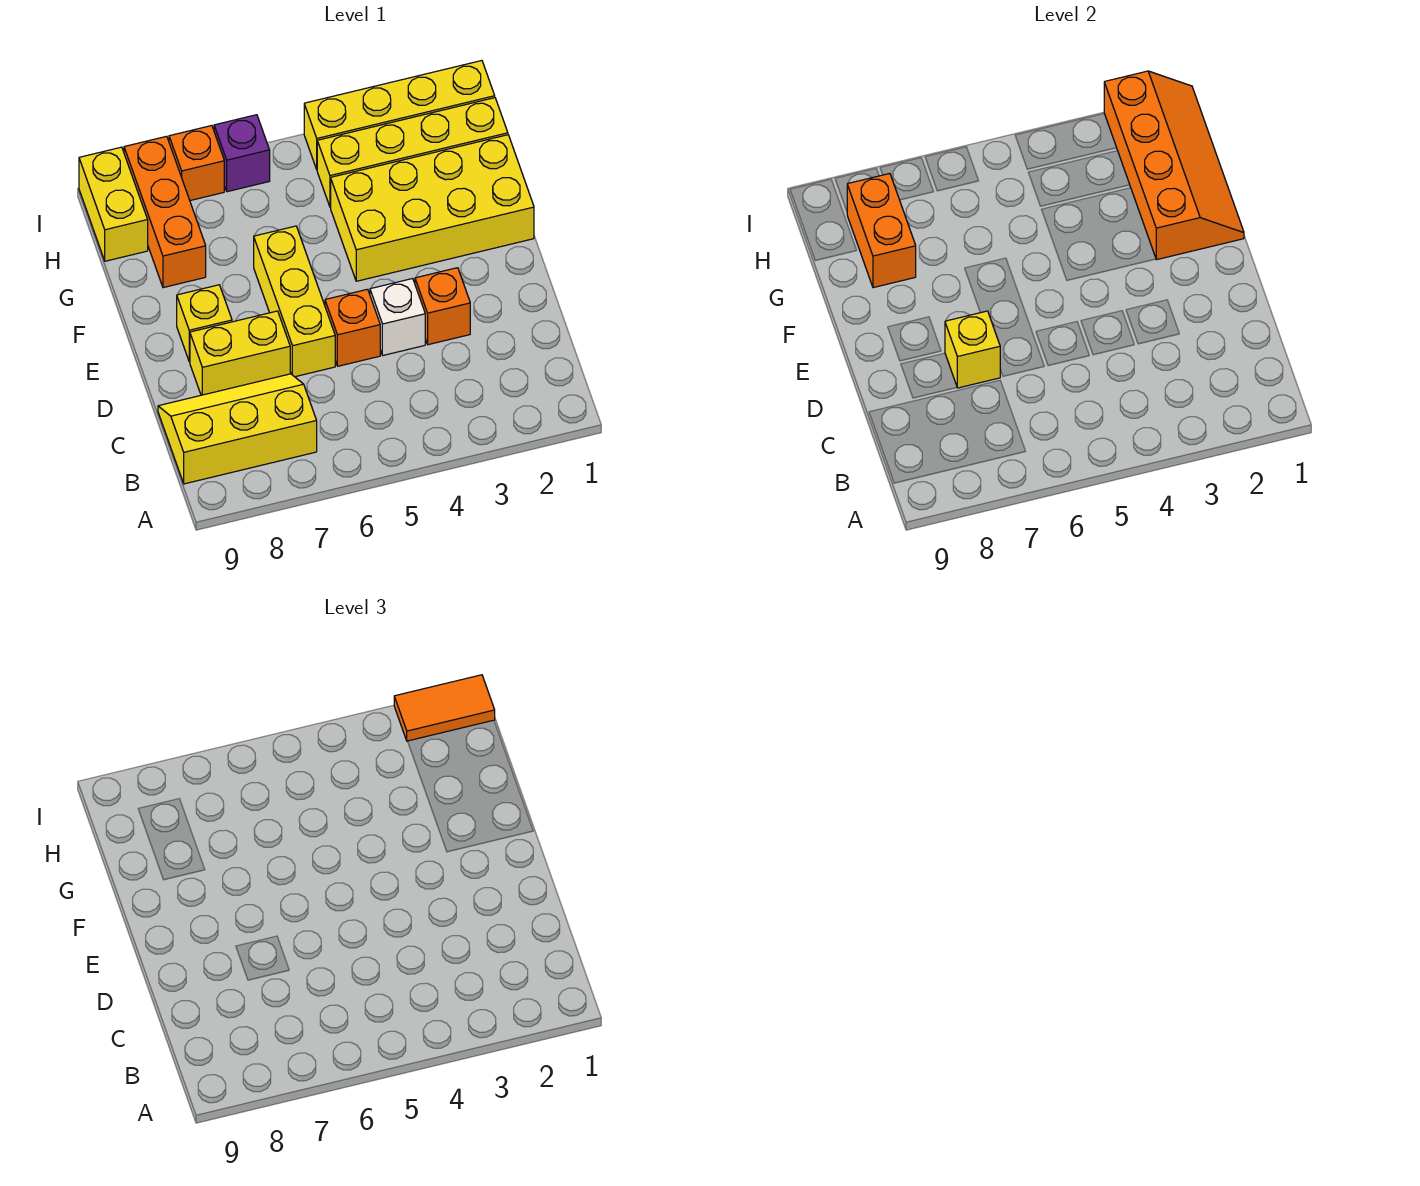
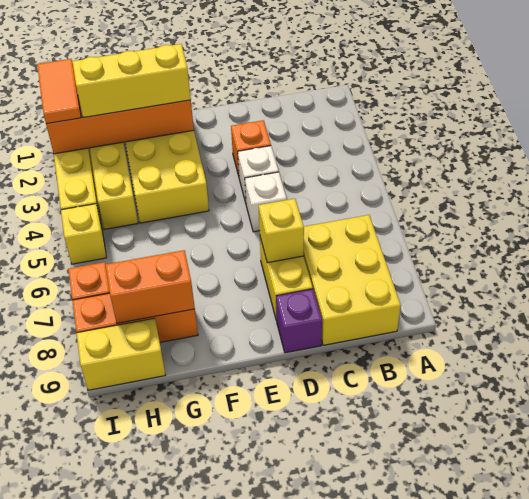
yellow slope B7:C9 level 1 top B -> yellow brick B7:C9 level 1
orange brick D5 level 1 -> white brick D5 level 1
yellow brick D6:F6 level 1 -> yellow brick F2:H2 level 3
yellow brick E8 level 1 -> yellow brick I5 level 1
purple brick I6 level 1 -> purple brick D9 level 1

